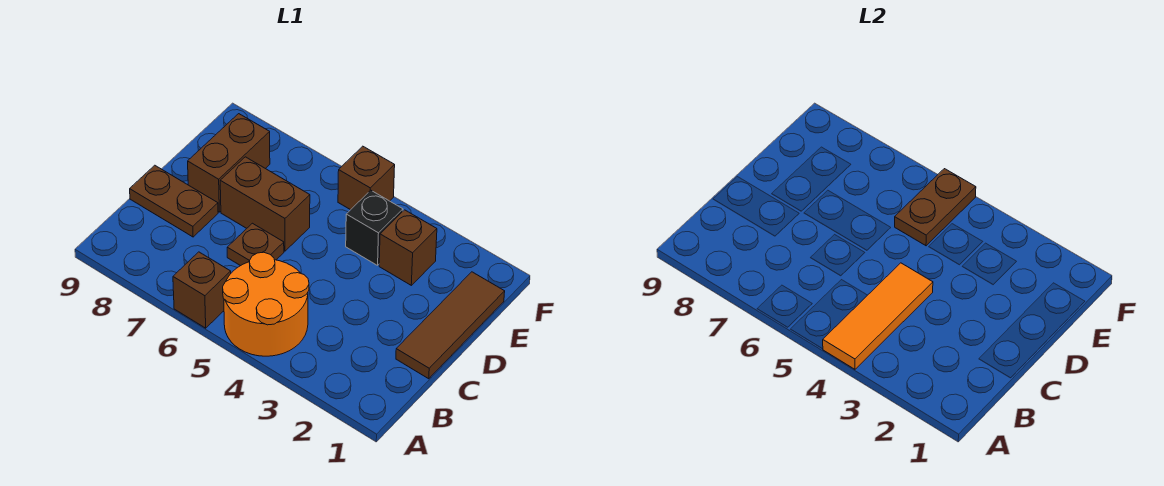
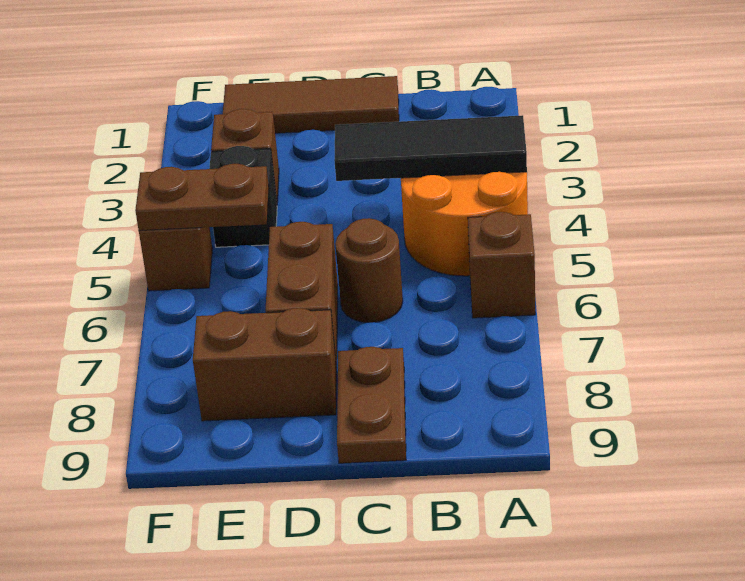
orange tile A4:C4 level 2 -> black tile A4:C4 level 2
brown plate C6 level 1 -> brown round brick C6 level 1

